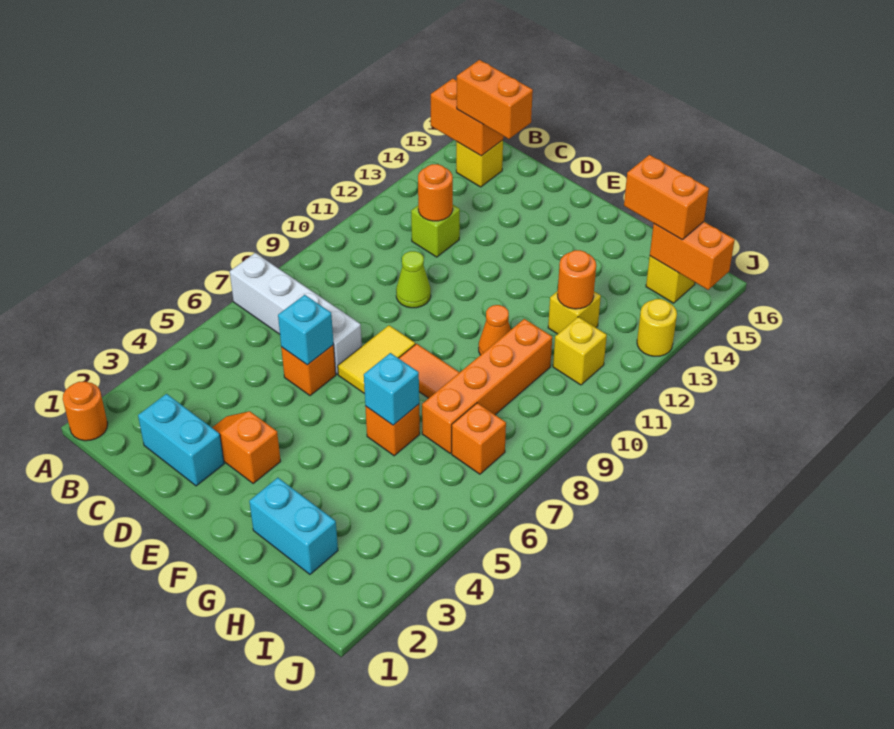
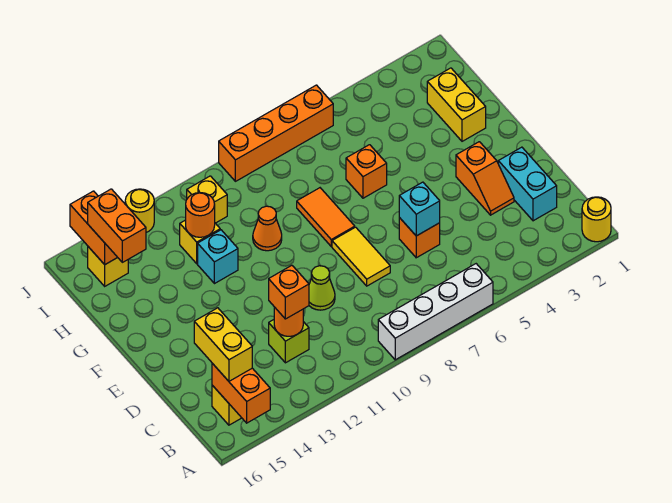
orange round brick A1 level 1 -> yellow round brick A1 level 1
white brick A7:D7 level 1 -> white brick A6:A9 level 1
orange brick B15:C15 level 3 -> yellow brick B15:C15 level 3
yellow tile E7:E8 level 1 -> yellow tile D8:E8 level 1
cyan brick G2:H2 level 1 -> yellow brick G2:H2 level 1
cyan brick G6 level 2 -> cyan brick G12 level 1
orange brick H7:H10 level 1 -> orange brick J6:J9 level 1
orange brick I7 level 1 -> orange brick C12 level 3

